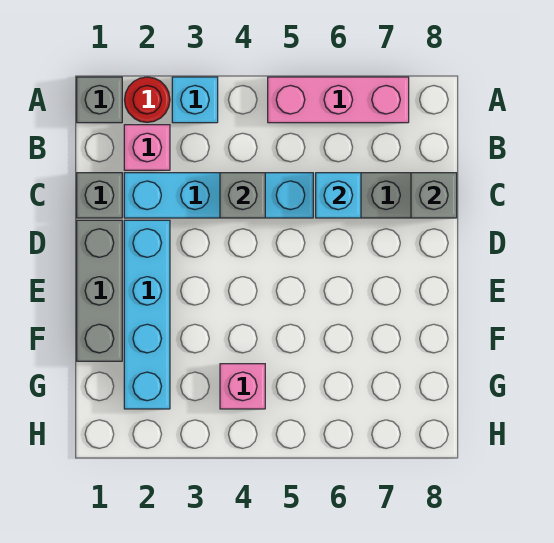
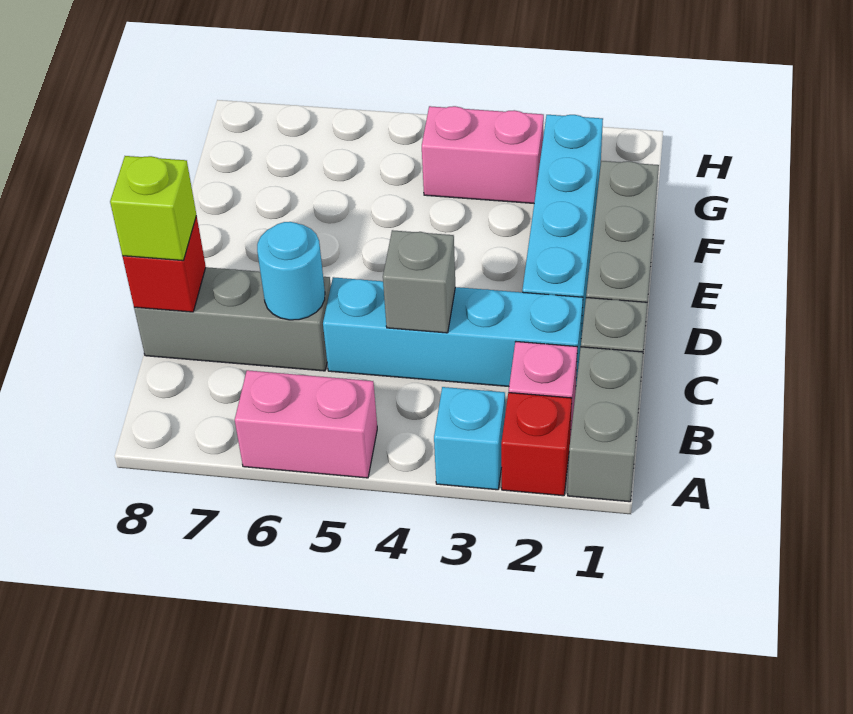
grey brick A1 level 1 -> grey brick A1:B1 level 1
red round brick A2 level 1 -> red brick A2 level 1
pink brick A5:A7 level 1 -> pink brick A5:A6 level 1
cyan brick C6 level 2 -> cyan round brick C6 level 2
grey brick C8 level 2 -> red brick C8 level 2
none -> lime brick C8 level 3
pink brick G4 level 1 -> pink brick G3:G4 level 1

